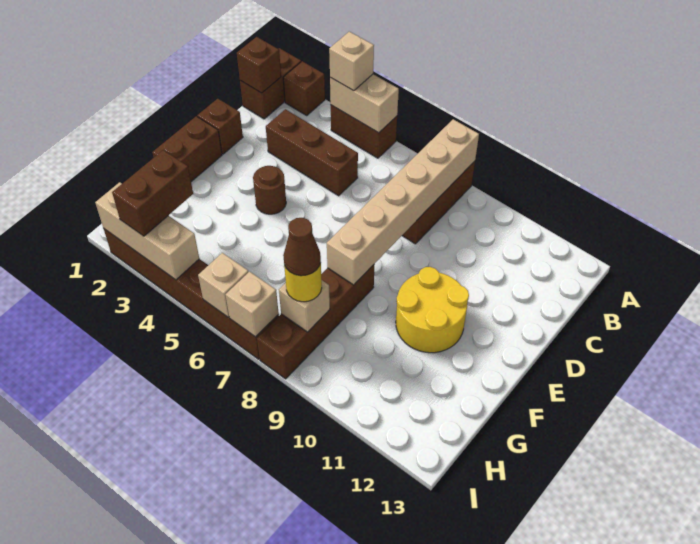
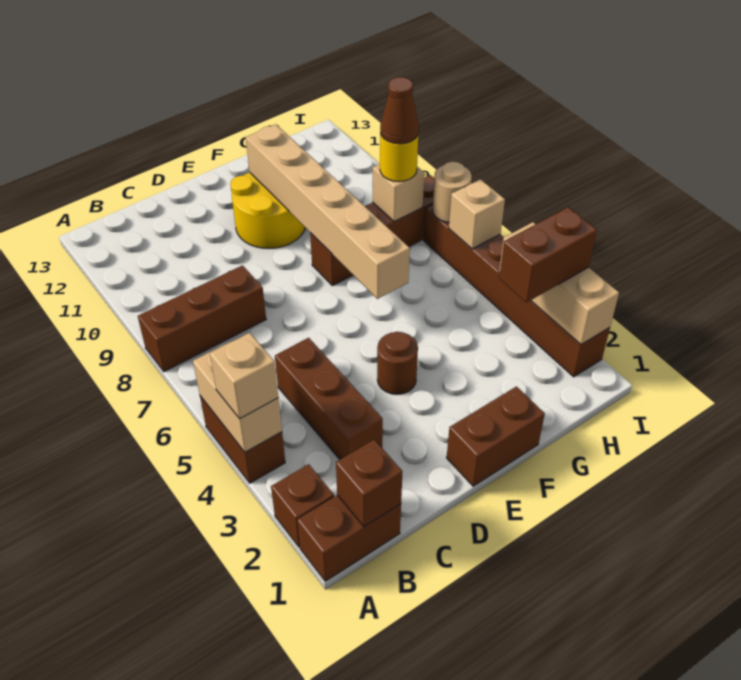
tan brick A8:F8 level 2 -> tan brick F6:F11 level 2
brown brick D1 level 1 -> none
tan brick I7 level 2 -> tan round brick I7 level 2

